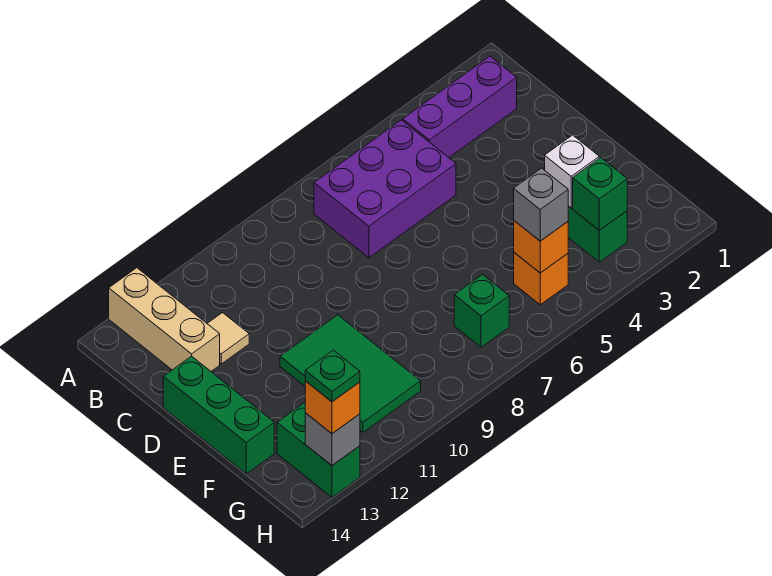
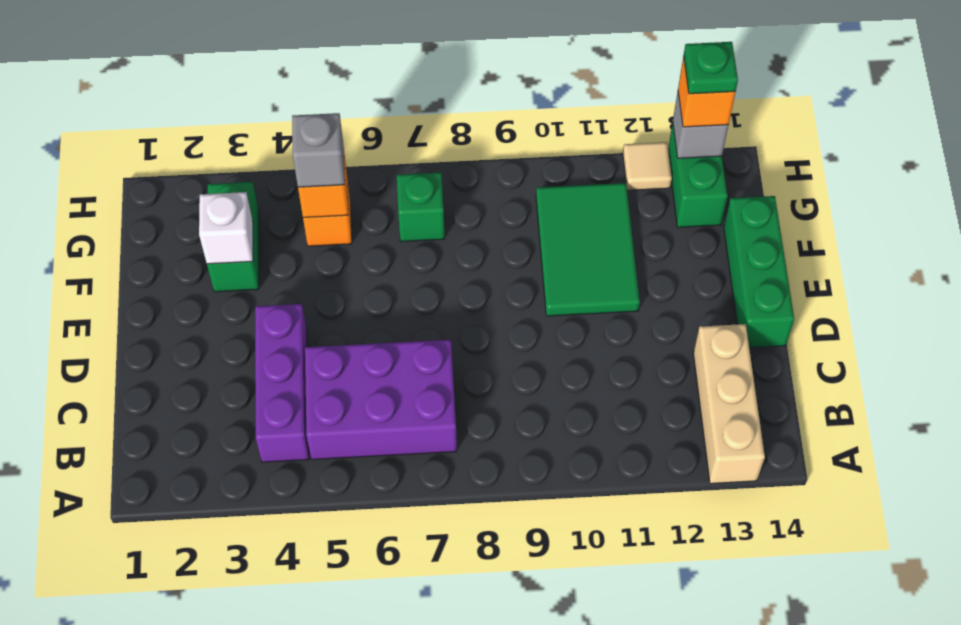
purple brick B2:B4 level 1 -> purple brick B4:D4 level 1
tan tile C12 level 1 -> tan tile H12 level 1
green brick G3 level 2 -> none

